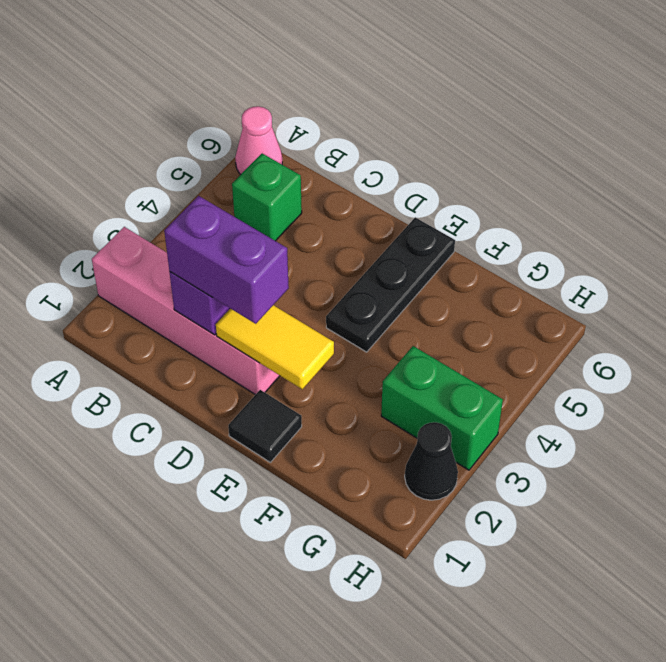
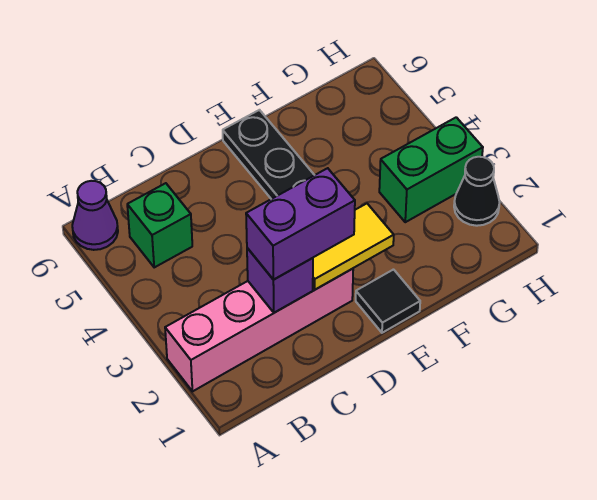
pink cone A6 level 1 -> purple cone A6 level 1

